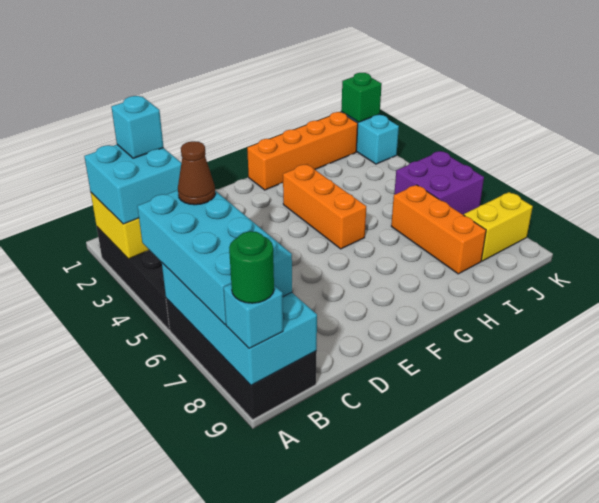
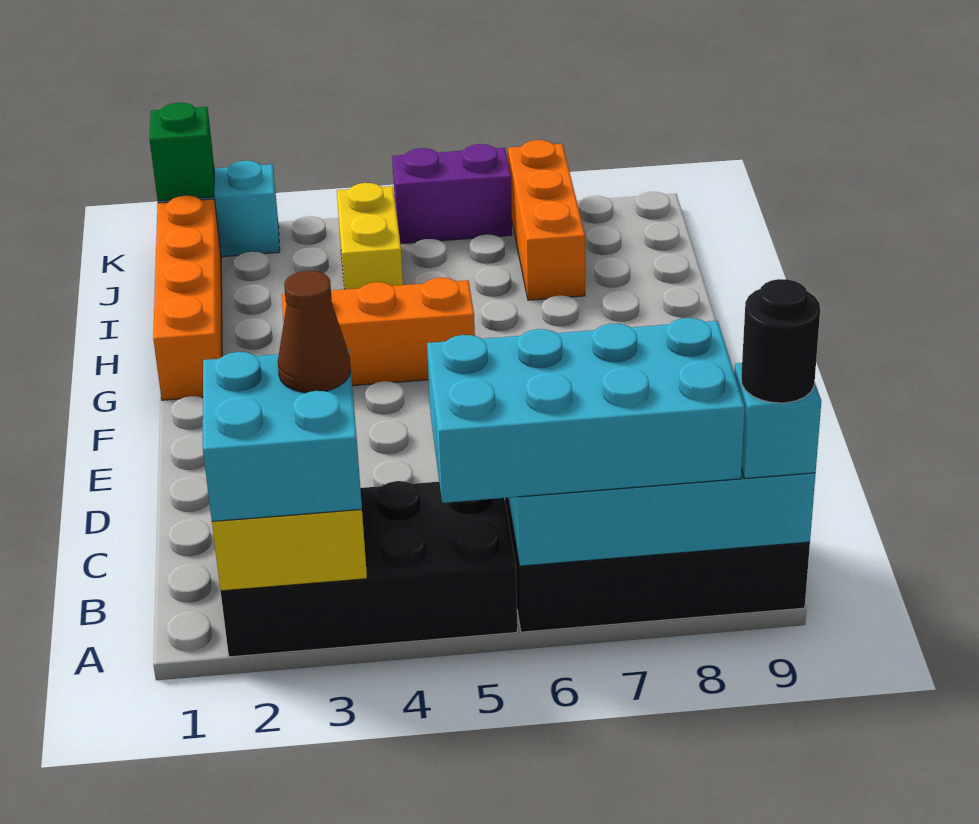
green round brick A9 level 4 -> black round brick A9 level 4
cyan brick B2 level 4 -> none
brown cone B5 level 4 -> brown cone B3 level 4
orange brick I6:I8 level 1 -> orange brick I7:K7 level 1
purple brick J5:K6 level 1 -> purple brick K5:K6 level 1
yellow brick J8:K8 level 1 -> yellow brick I4:J4 level 1

